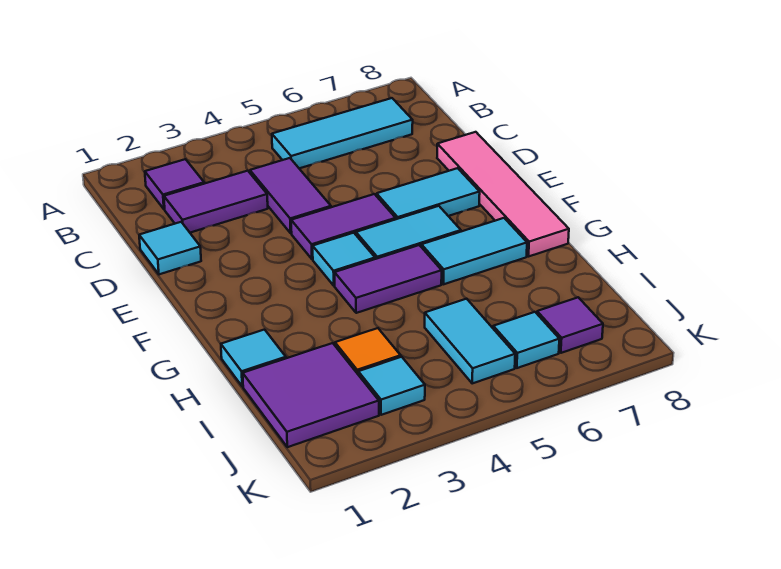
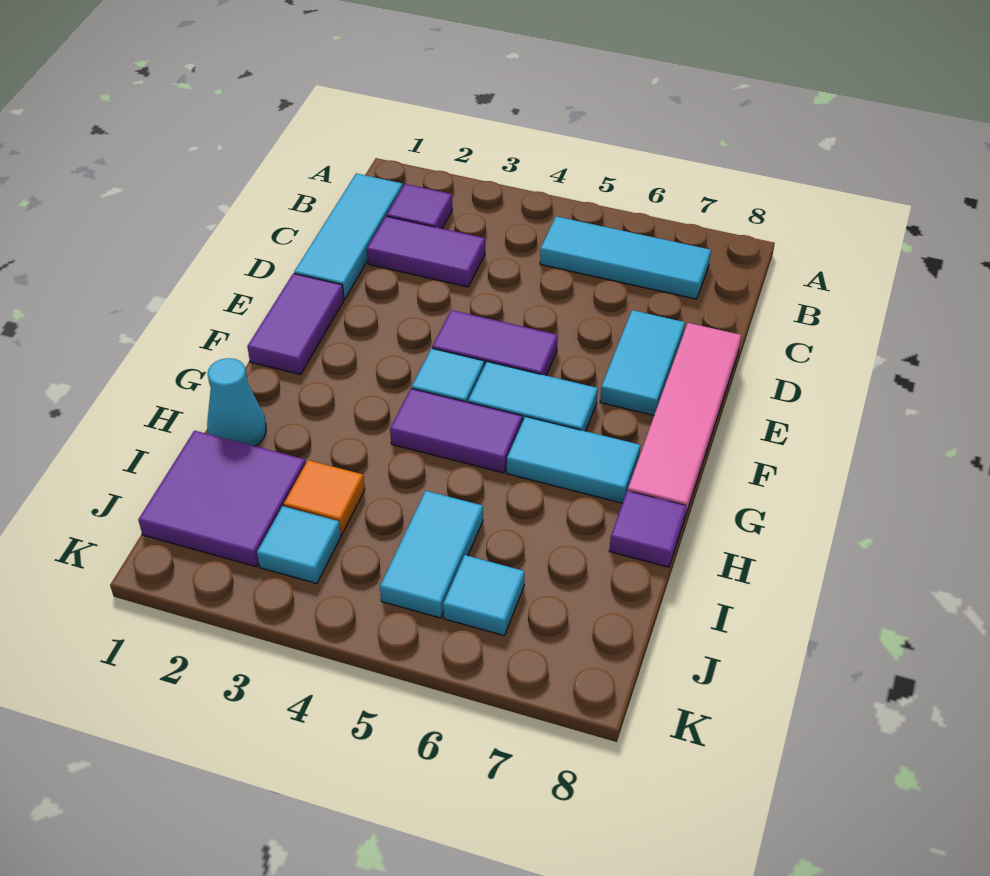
purple tile C4:D4 level 1 -> purple tile E1:F1 level 1
cyan tile D1 level 1 -> cyan tile B1:D1 level 1
cyan tile E6:E7 level 1 -> cyan tile D7:E7 level 1
cyan tile H1 level 1 -> cyan cone H1 level 1
purple tile J7 level 1 -> purple tile H8 level 1

